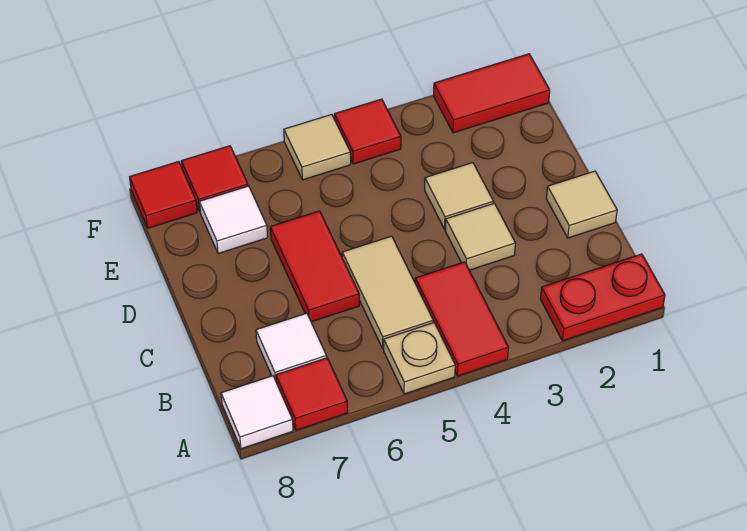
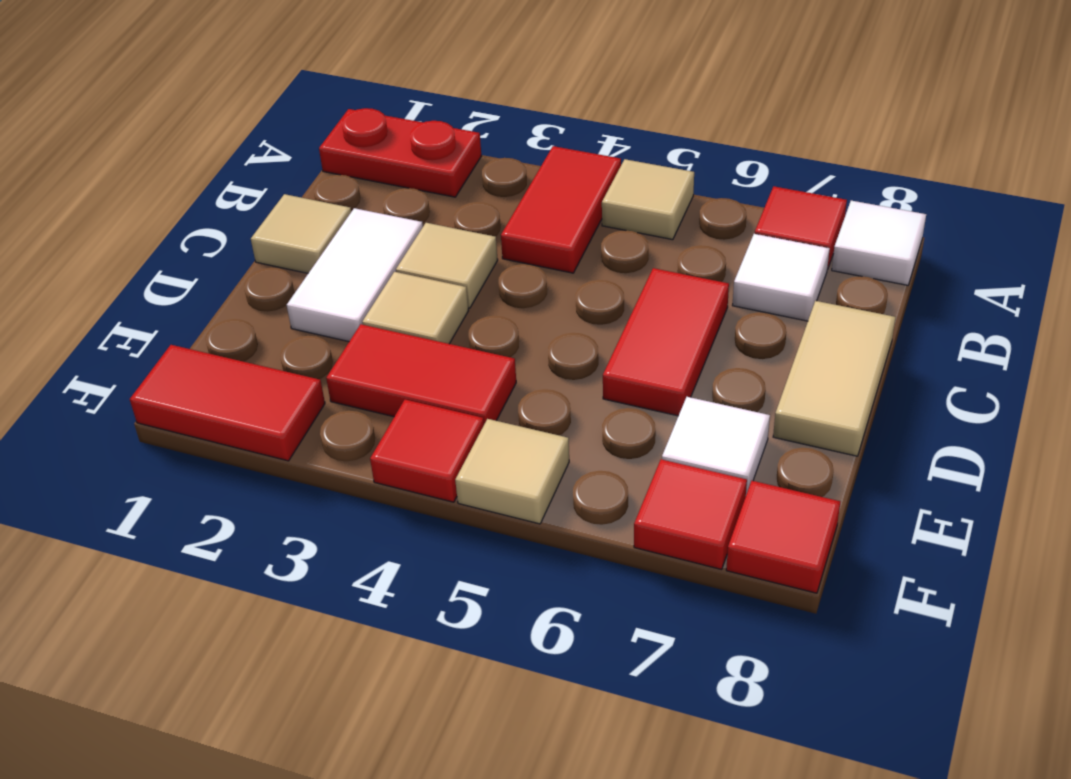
tan plate A5 level 1 -> tan tile A5 level 1
tan tile B5:C5 level 1 -> tan tile C8:D8 level 1
none -> white tile C2:D2 level 1
none -> red tile E3:E4 level 1

